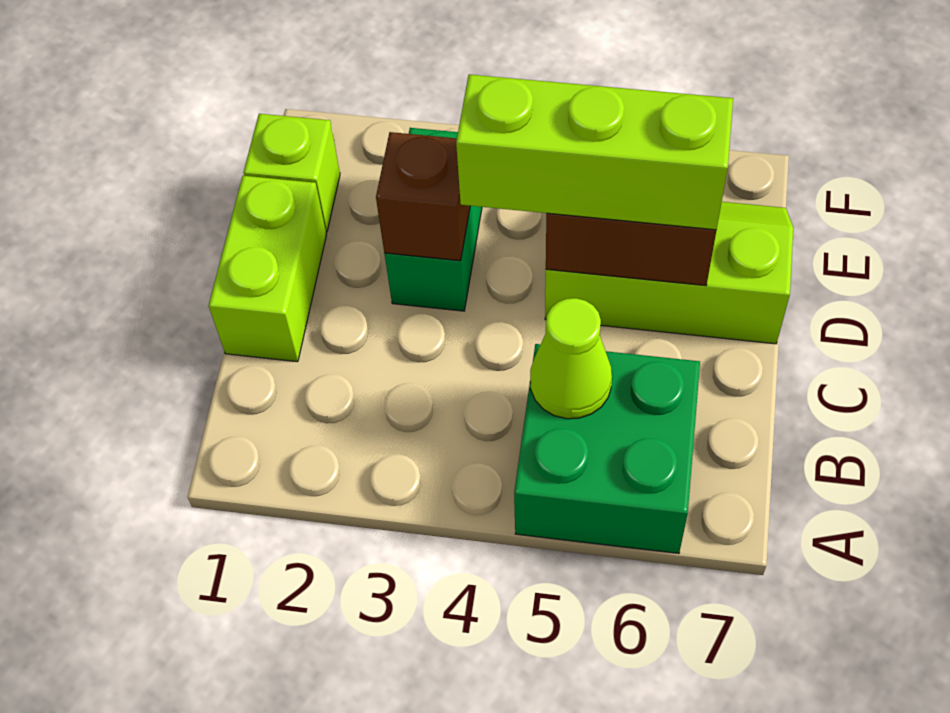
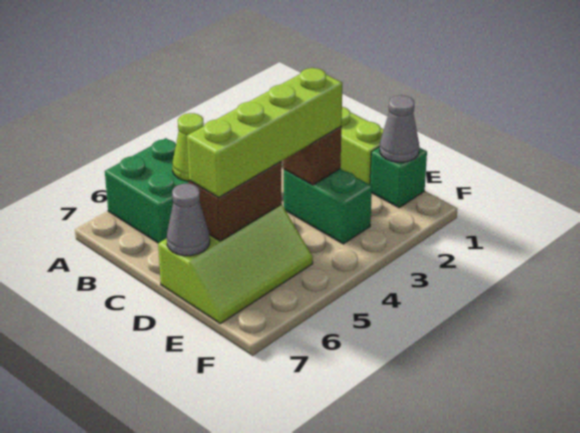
lime brick D4:D6 level 3 -> lime brick D3:D6 level 3
none -> grey cone D7 level 2
lime brick E1 level 1 -> green brick E1 level 1
none -> grey cone E1 level 2

